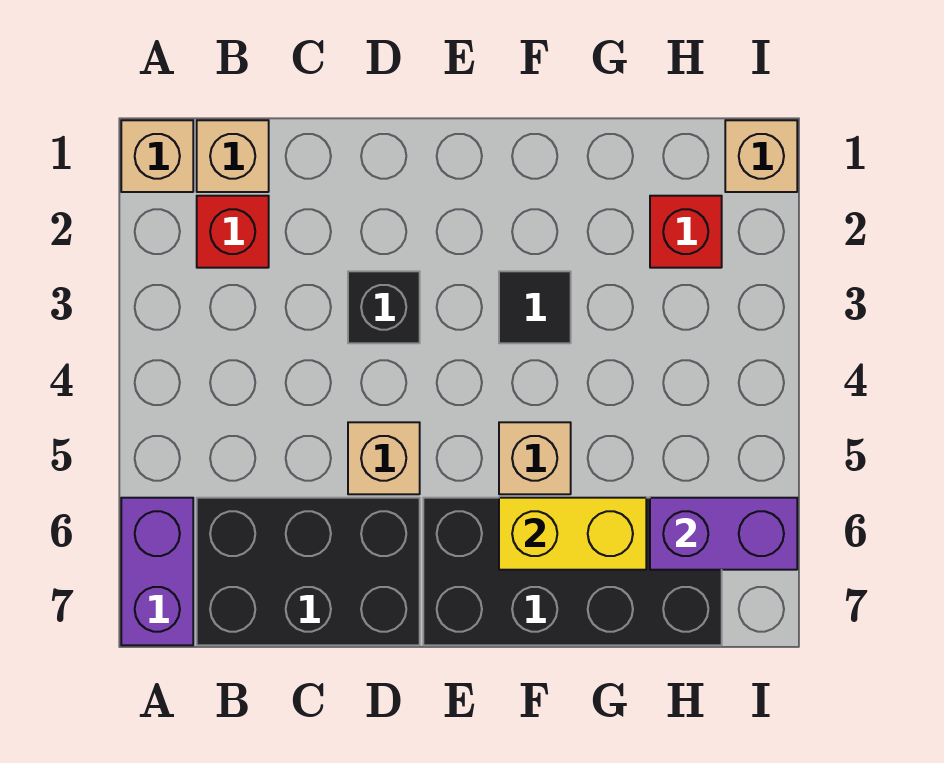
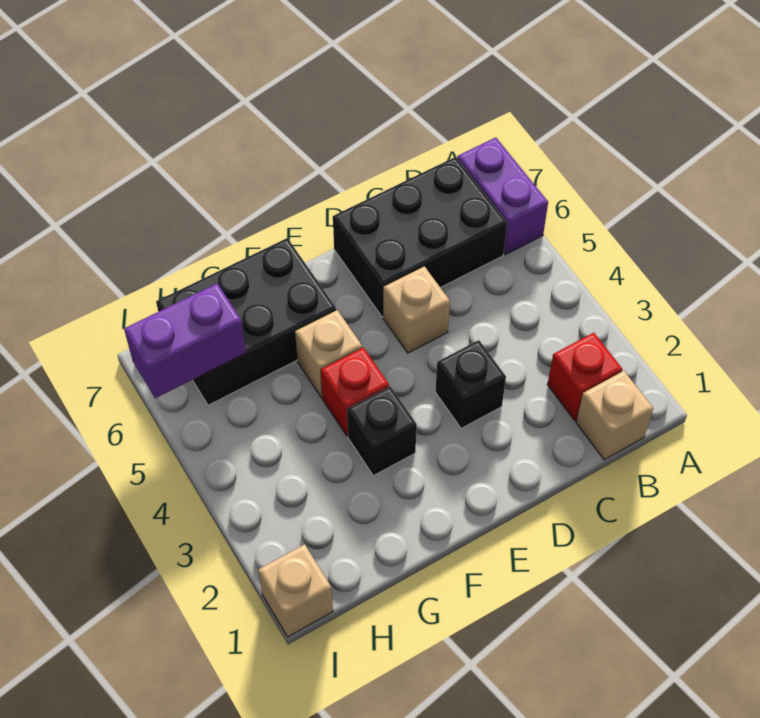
tan brick A1 level 1 -> none
black brick E6:H7 level 1 -> black brick F6:H7 level 1
black tile F3 level 1 -> black brick F3 level 1
yellow brick F6:G6 level 2 -> none
red brick H2 level 1 -> red brick F4 level 1

